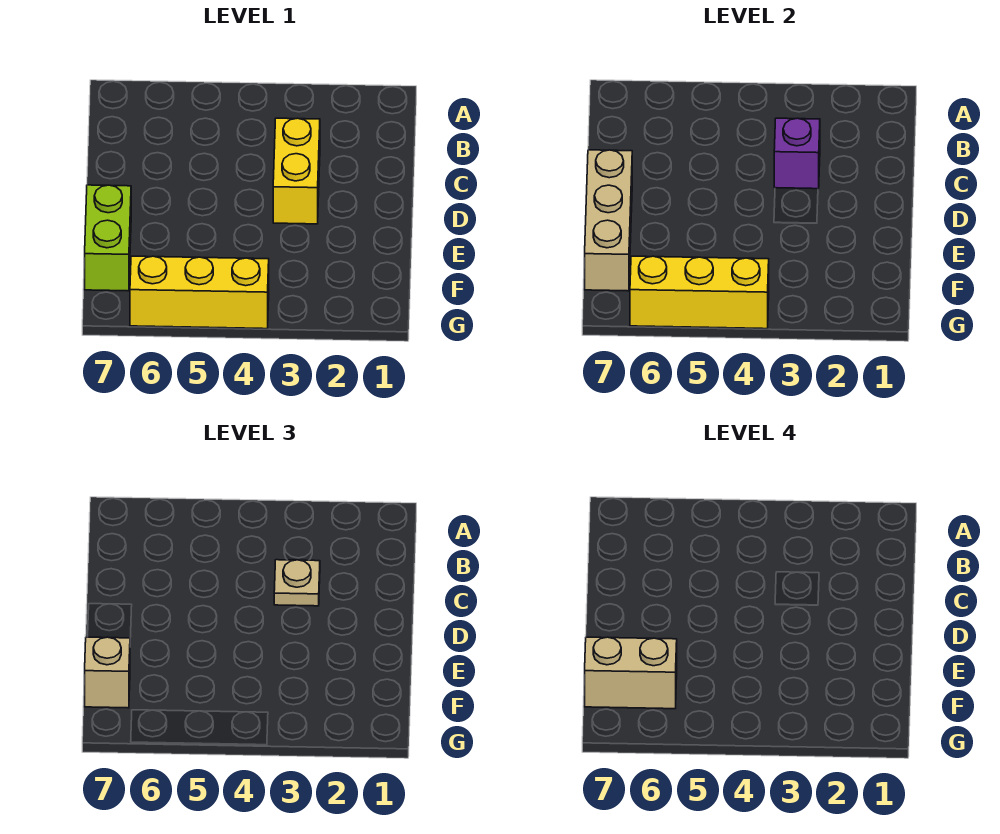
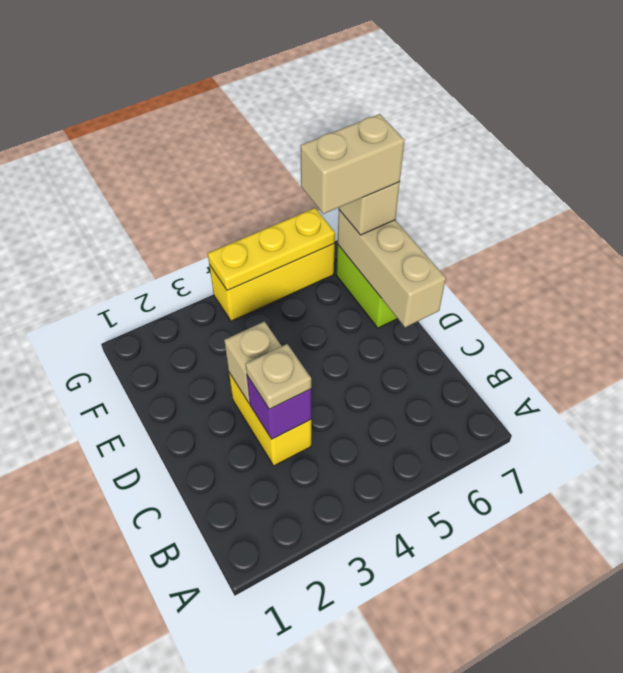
none -> tan brick D3 level 2
yellow brick G4:G6 level 2 -> yellow plate G4:G6 level 2

